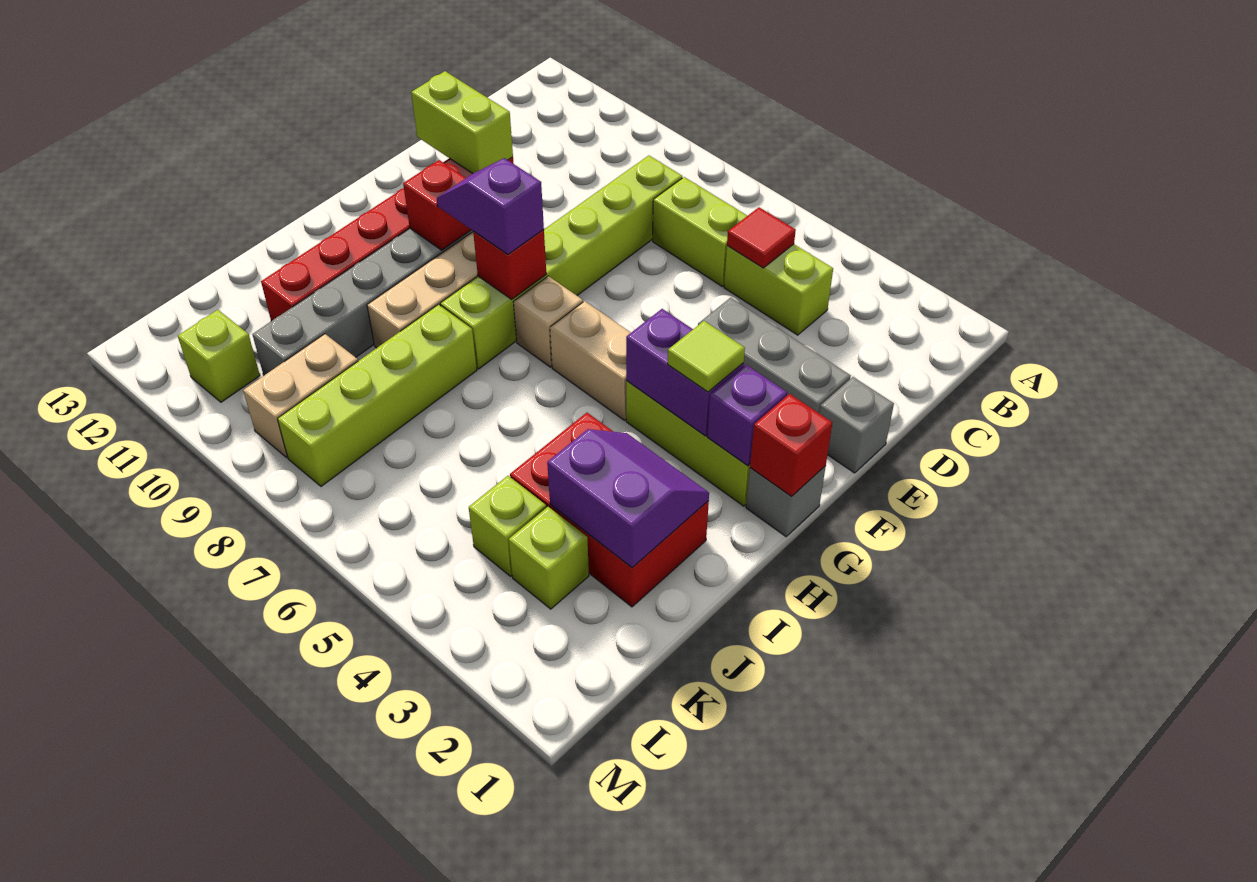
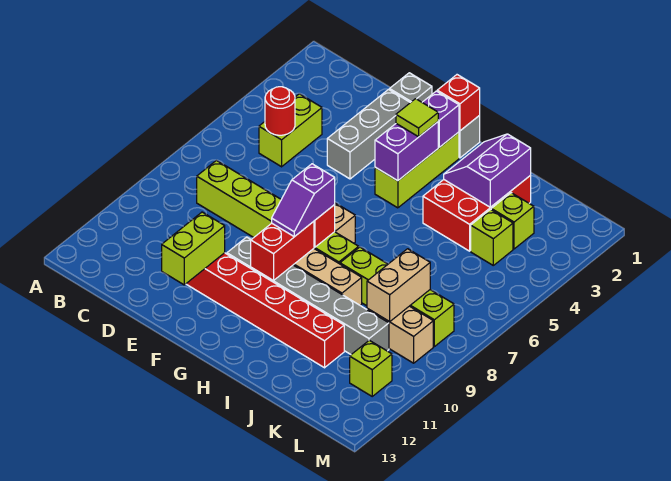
red tile C5 level 2 -> red round brick C5 level 2
lime brick C6:C7 level 1 -> none
tan brick G5:G6 level 1 -> tan brick K8:K9 level 2
red brick G10 level 2 -> red brick G9:G10 level 2

